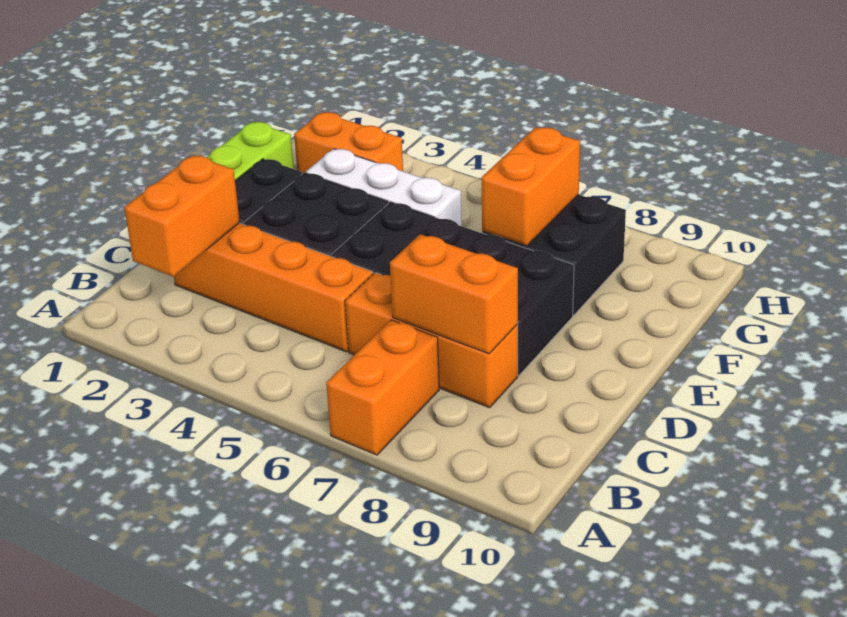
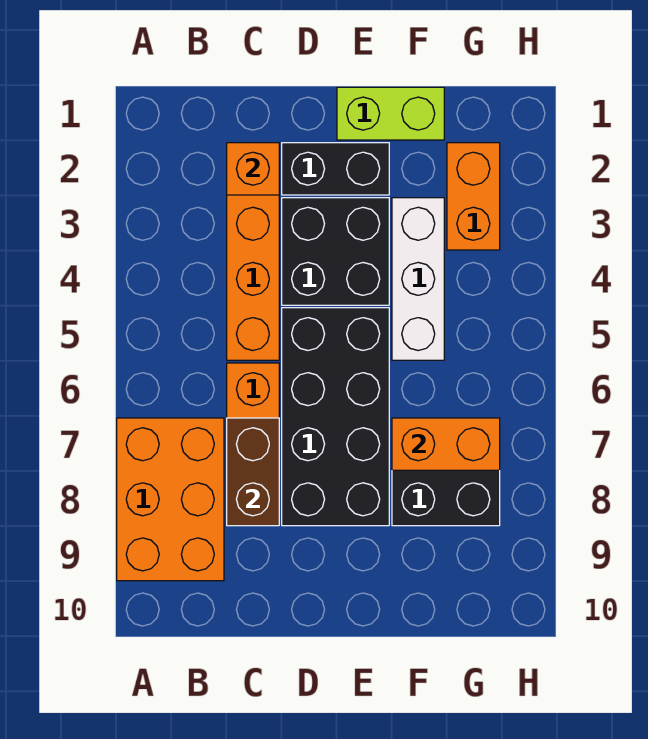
orange brick A7:B7 level 1 -> orange brick A7:B9 level 1
orange brick B2:C2 level 2 -> orange brick C2 level 2
orange brick C7:C8 level 2 -> brown brick C7:C8 level 2

